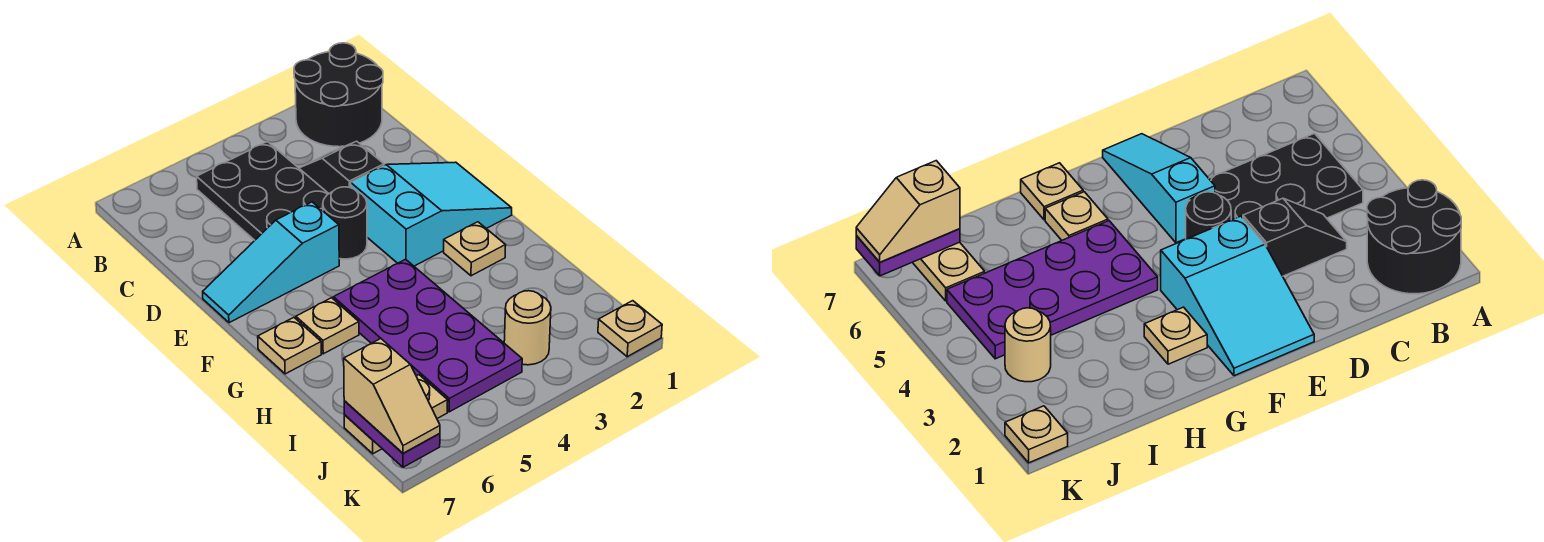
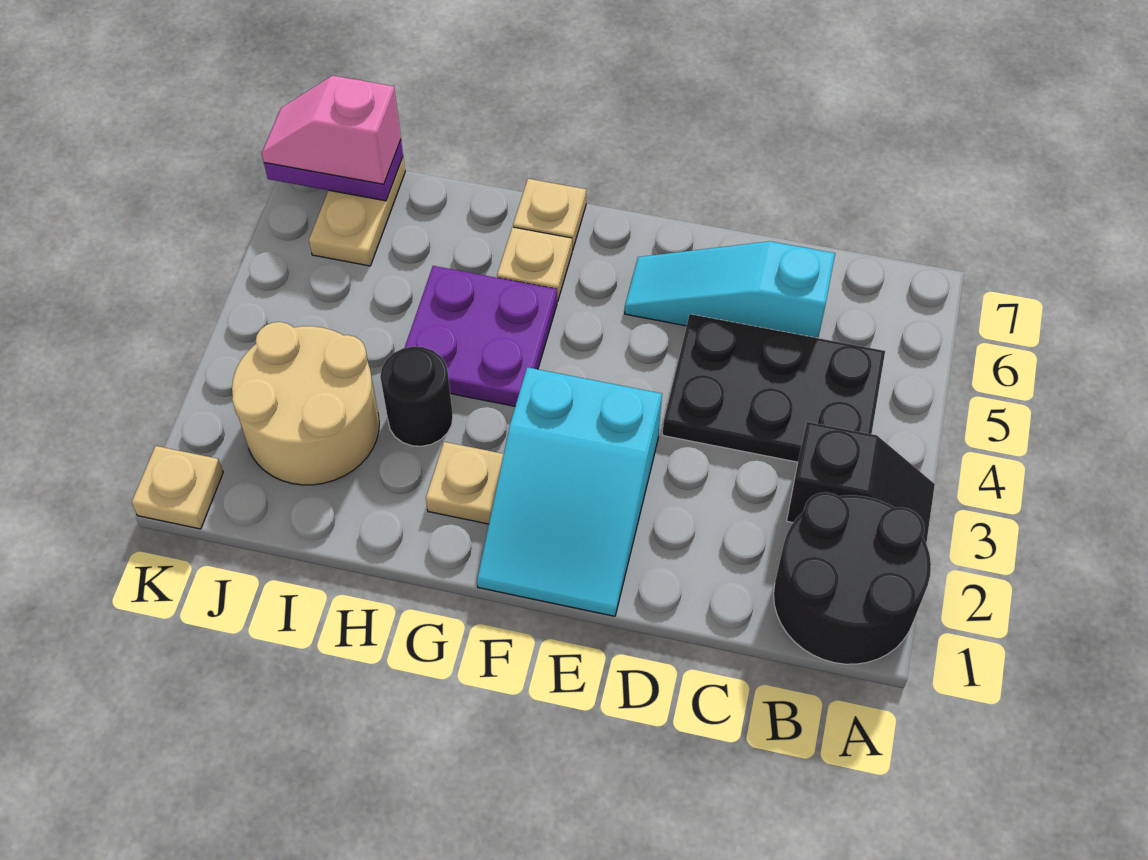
black slope C3:D3 level 1 top D -> black slope A3:B3 level 1 top B
black round brick E4 level 1 -> black round brick H3 level 1
cyan slope E5:E7 level 1 top 5 -> cyan slope C6:E6 level 1 top C
purple plate G4:J5 level 1 -> purple plate G4:H5 level 1
tan round brick J3 level 1 -> tan round brick I2:J3 level 1
tan slope J7:K7 level 3 top J -> pink slope J7:K7 level 3 top J

